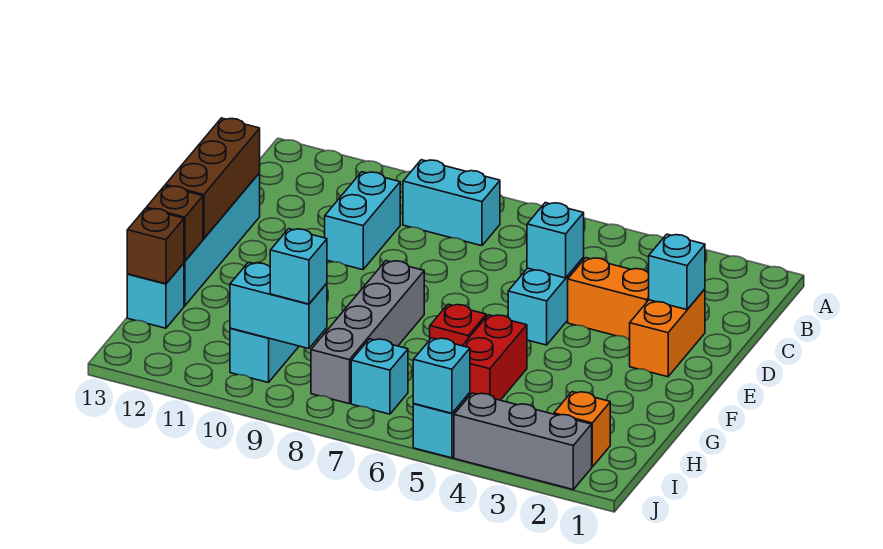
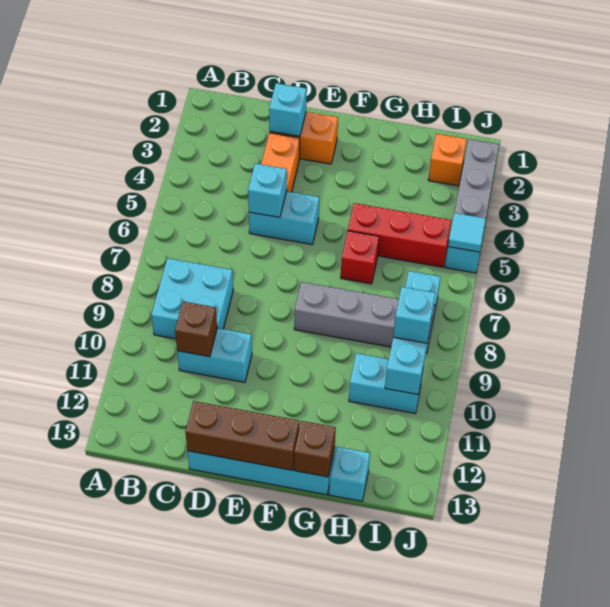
cyan brick B8:B9 level 1 -> cyan brick B8:C9 level 1
red brick G5:H5 level 1 -> red brick G5:I5 level 1
brown brick H13 level 2 -> brown brick C10 level 2
cyan brick J5 level 2 -> cyan tile J5 level 2

